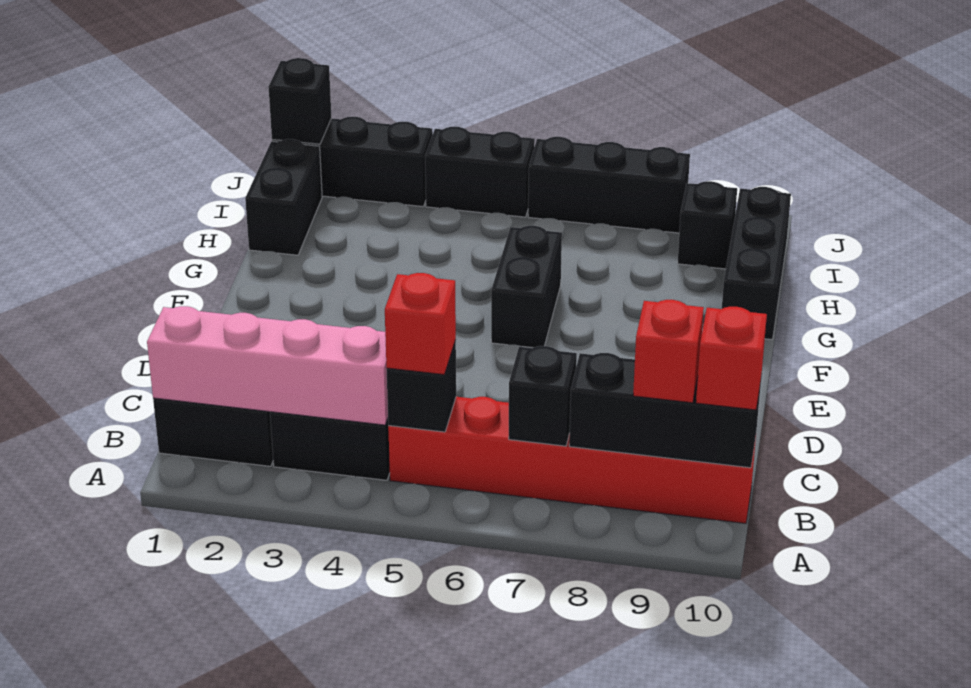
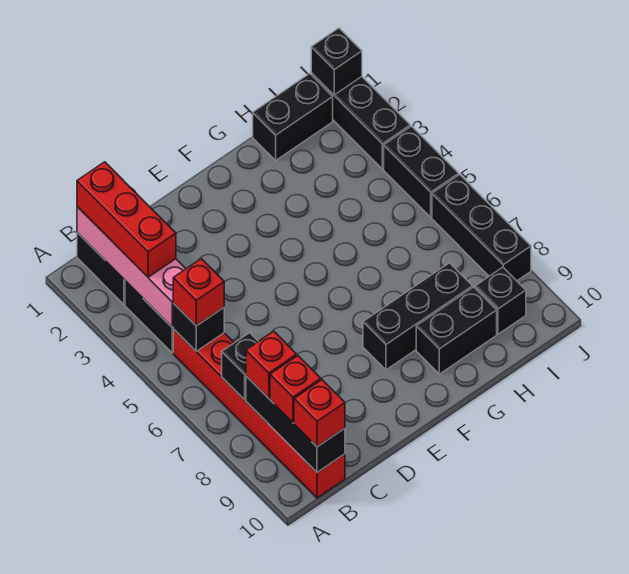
none -> red brick B1:B3 level 3
none -> red brick B8 level 3
black brick F6:G6 level 1 -> black brick G9:H9 level 1
black brick G10:I10 level 1 -> black brick F8:H8 level 1

